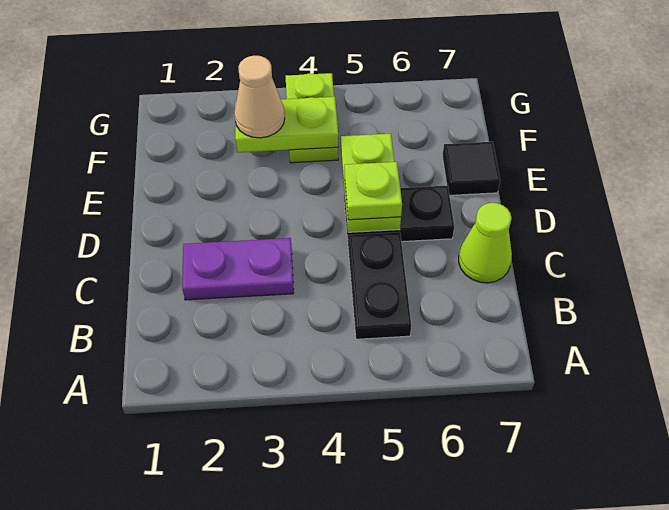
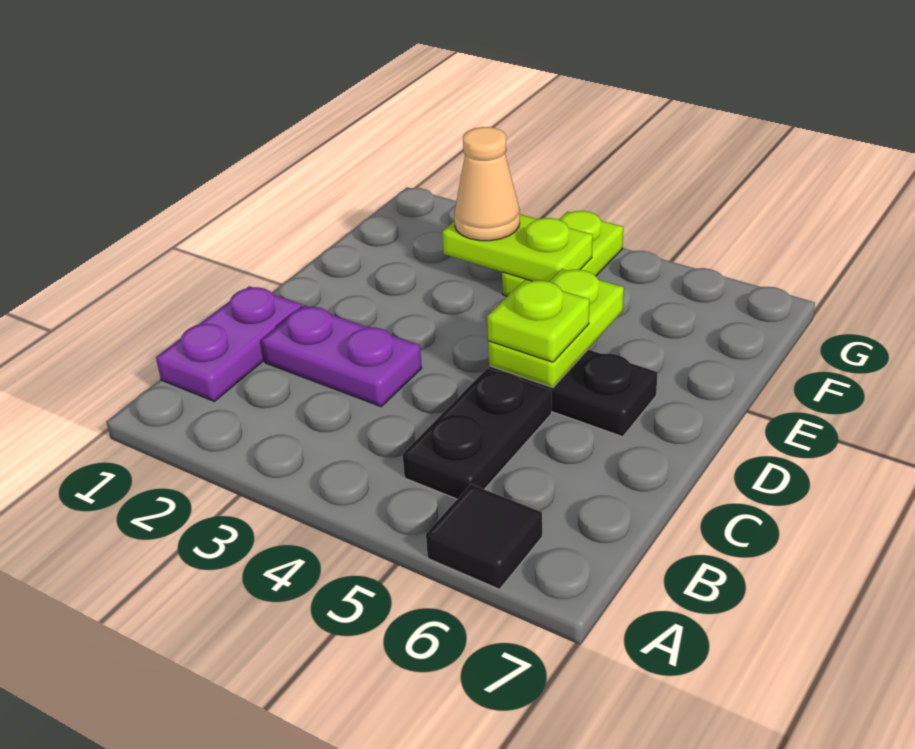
none -> purple plate B1:C1 level 1
lime cone C7 level 1 -> none
black tile E7 level 1 -> black tile A6 level 1

